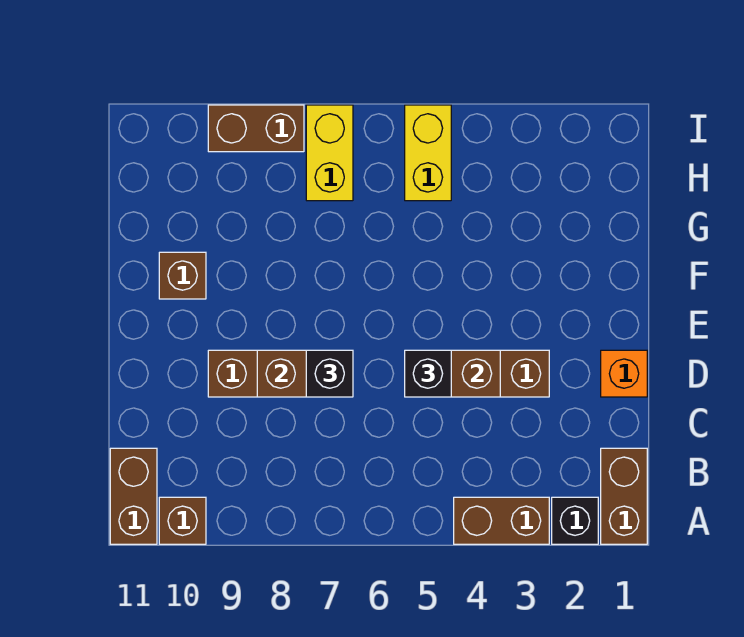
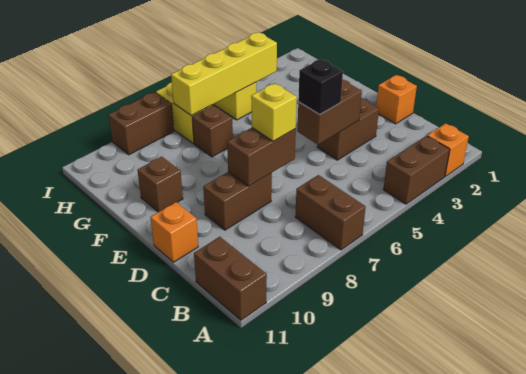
brown brick A1:B1 level 1 -> brown brick A7:B7 level 1
black brick A2 level 1 -> orange brick A2 level 1
brown brick A10 level 1 -> brown brick G7 level 1
black brick D7 level 3 -> yellow brick D7 level 3
none -> orange brick D11 level 1
none -> yellow brick H4:H7 level 2

